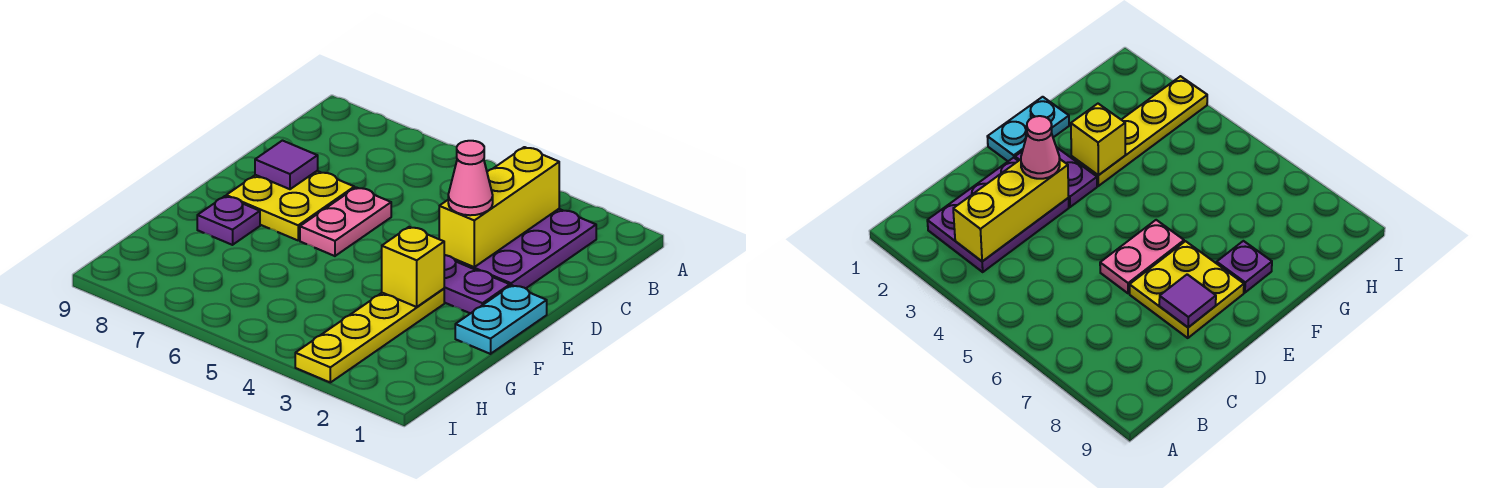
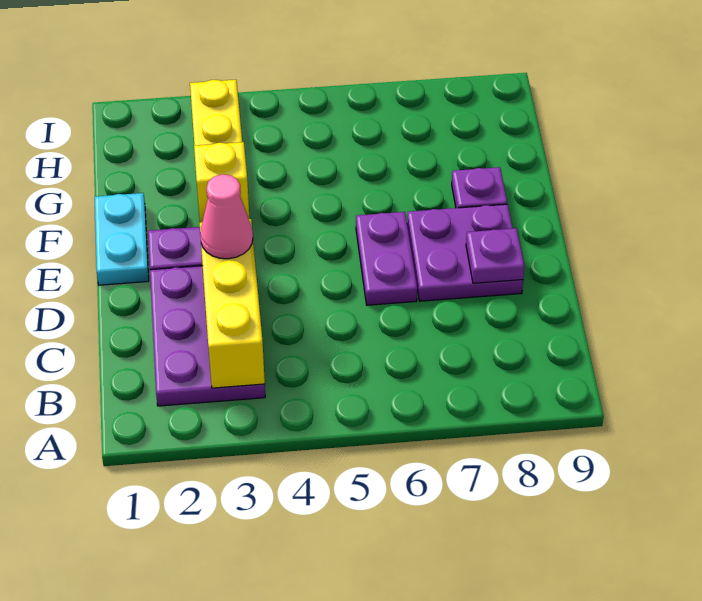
pink plate D6:E6 level 1 -> purple plate D6:E6 level 1
yellow plate D7:E8 level 1 -> purple plate D7:E8 level 1
purple tile D8 level 2 -> purple plate D8 level 2

